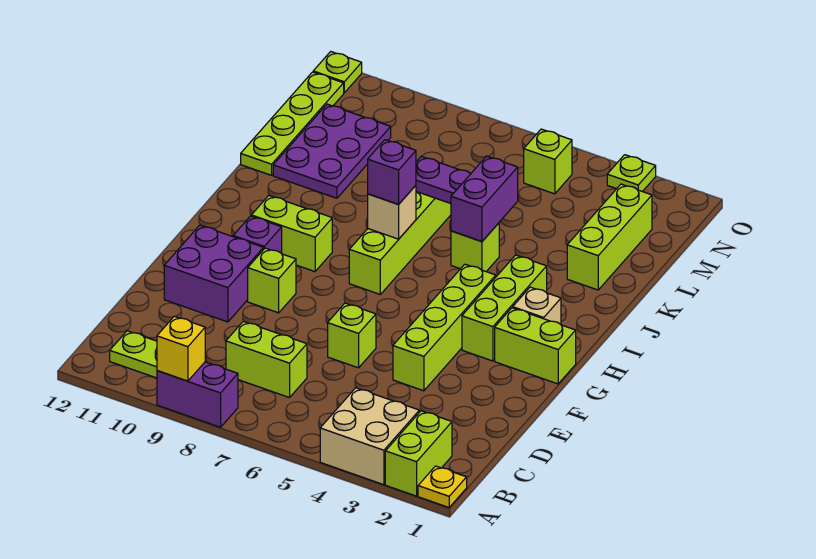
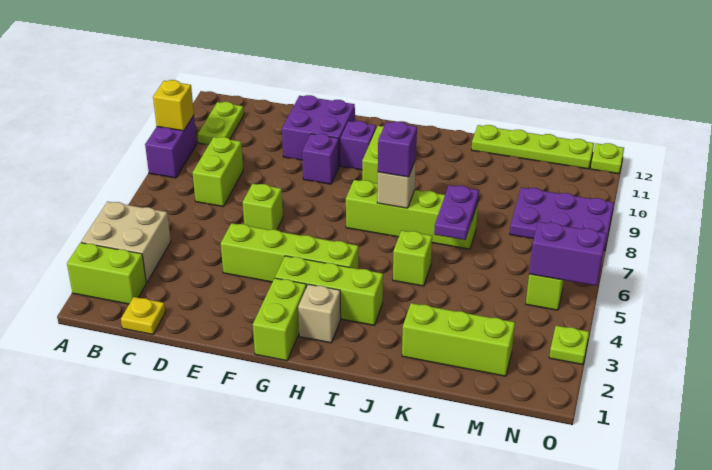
yellow plate A1 level 1 -> yellow plate C1 level 1
lime brick F9 level 1 -> purple brick F9 level 1
purple brick J5:K5 level 2 -> purple brick N5:O5 level 2
purple plate K10:M11 level 1 -> purple plate M8:O9 level 1

